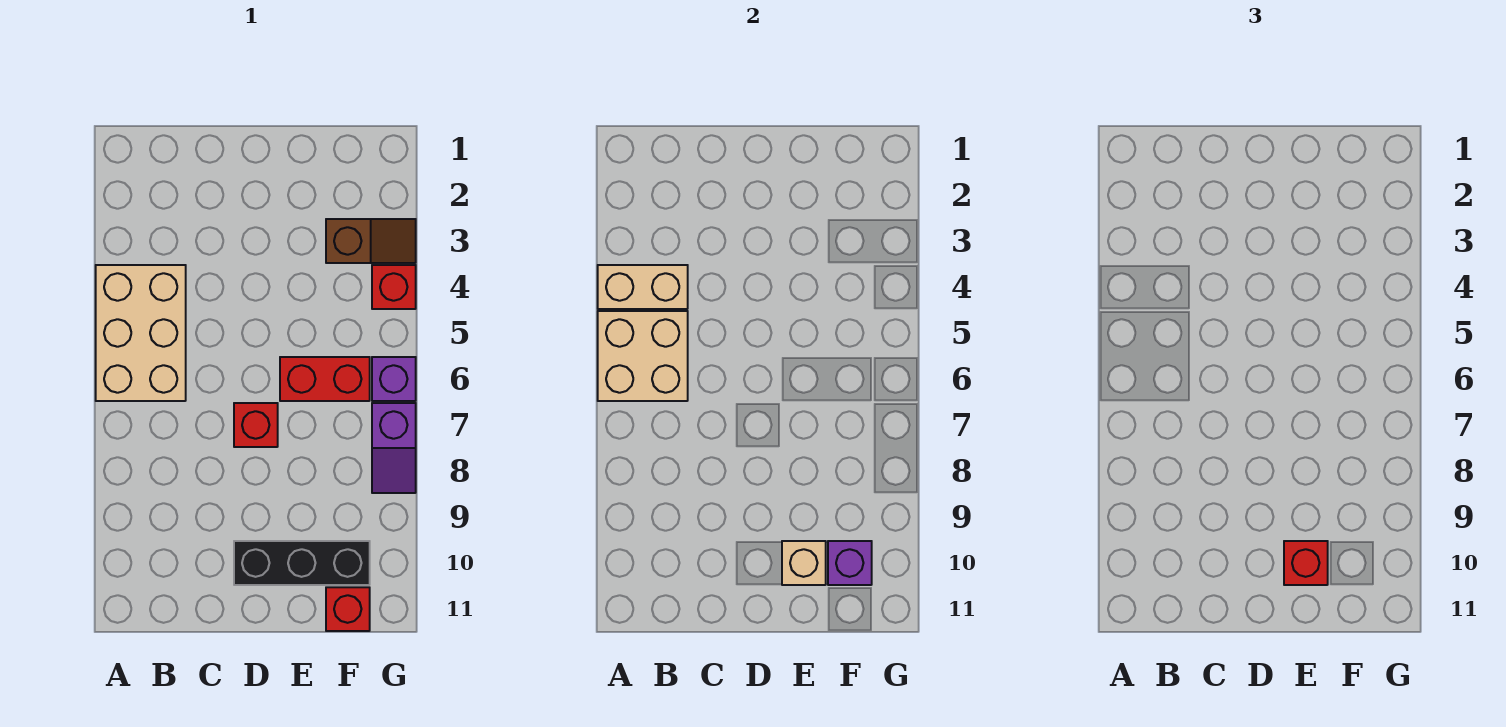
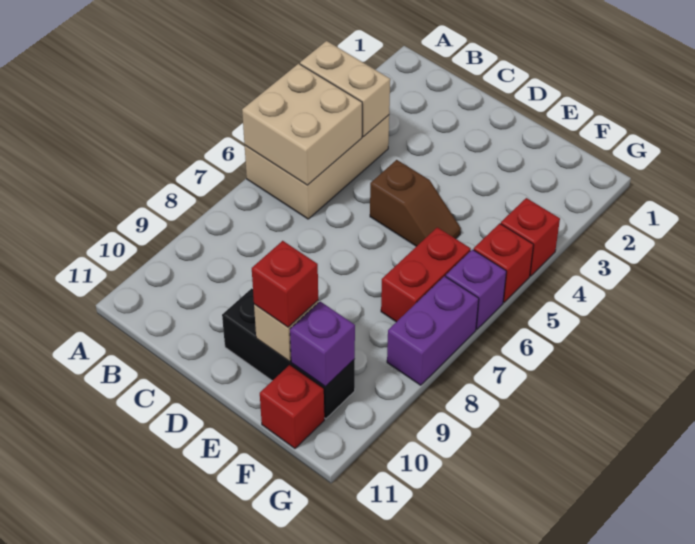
red brick D7 level 1 -> red brick G5 level 1
red brick E6:F6 level 1 -> red brick F6:F7 level 1
brown slope F3:G3 level 1 top F -> brown slope D5:E5 level 1 top D
purple slope G7:G8 level 1 top 7 -> purple brick G7:G8 level 1

